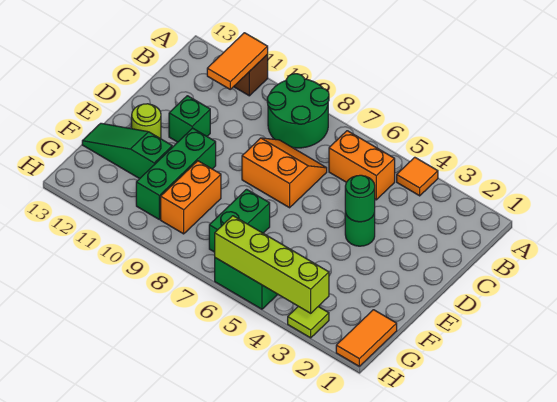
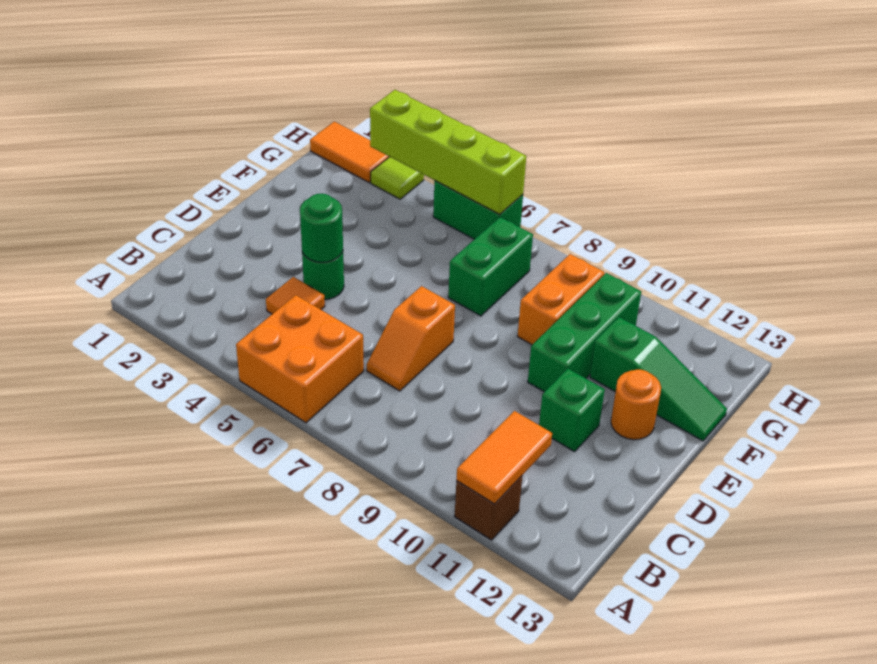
orange tile A4 level 1 -> orange tile C4 level 1
green round brick A8:B9 level 1 -> none
orange brick B5:B6 level 1 -> orange brick A5:B6 level 1
orange slope C7:D8 level 1 top D -> orange slope C7:D7 level 1 top D
lime round brick E12 level 1 -> orange round brick E12 level 1
orange tile G1:H1 level 1 -> orange tile H1:H2 level 1

